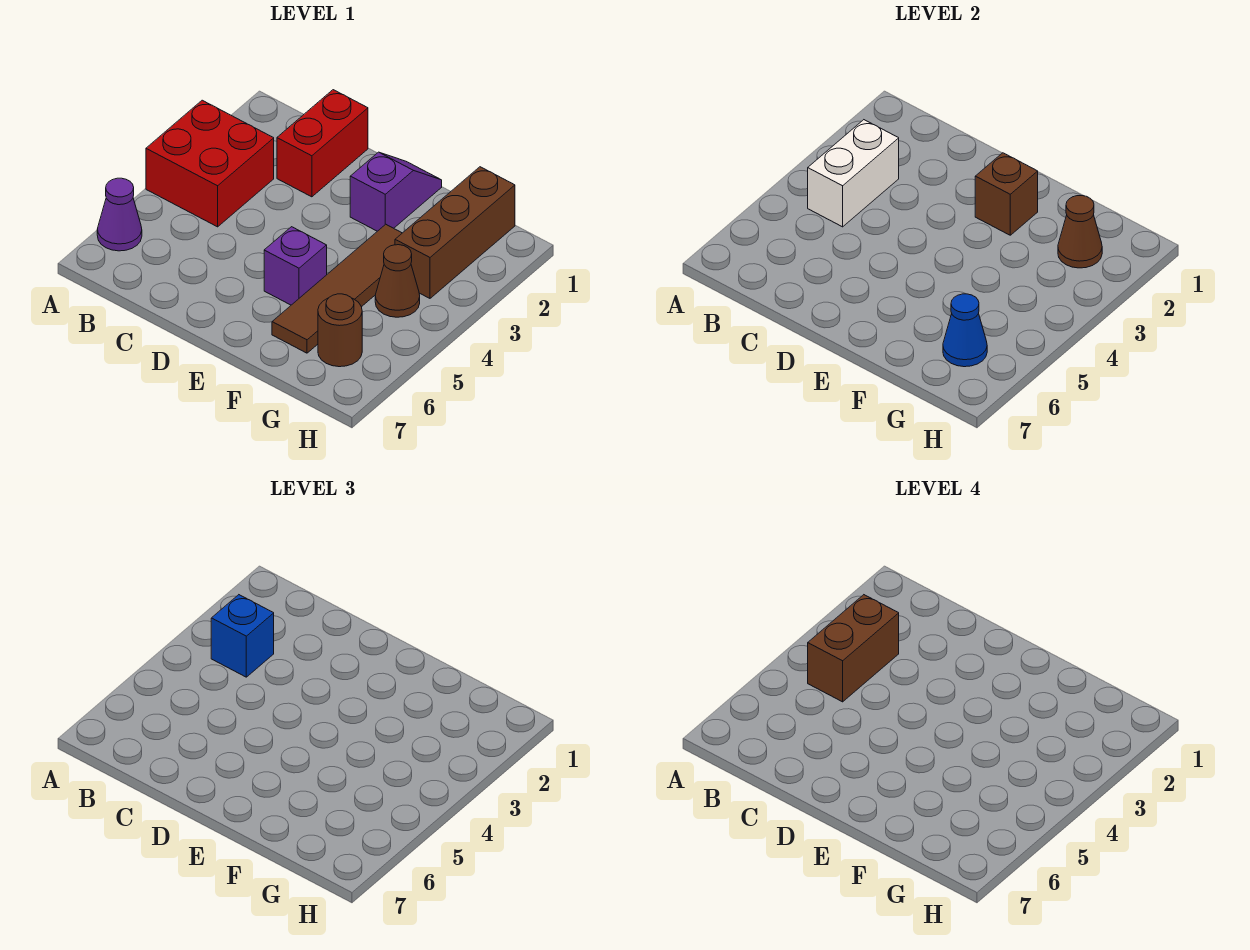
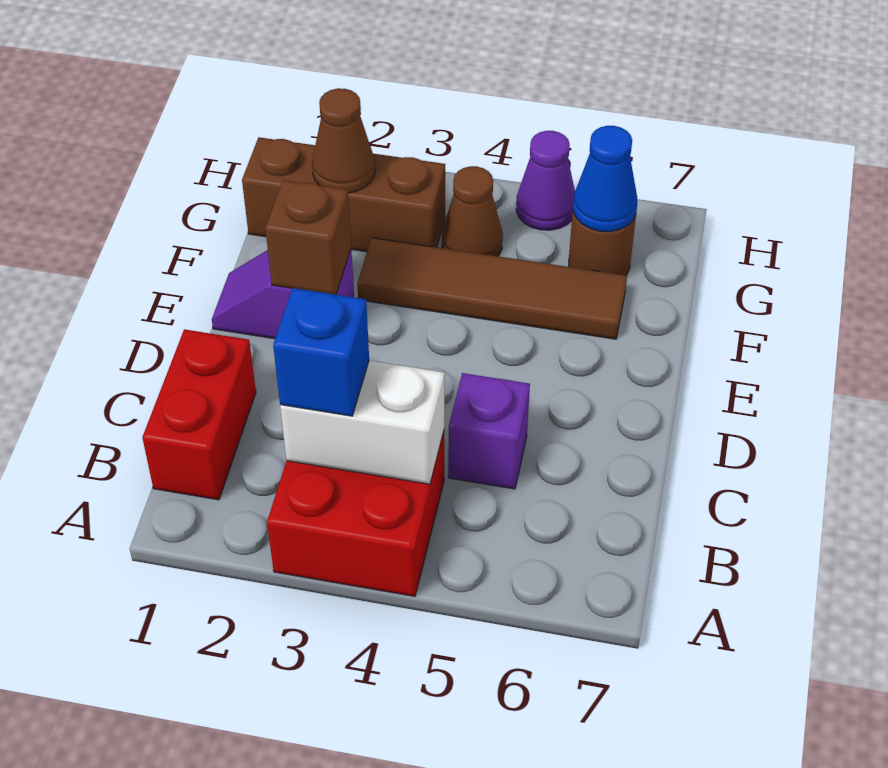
purple cone A6 level 1 -> purple cone H5 level 1
brown brick B3:B4 level 4 -> none
red brick C1:C2 level 1 -> red brick B1:C1 level 1
purple brick E5 level 1 -> purple brick C5 level 1

